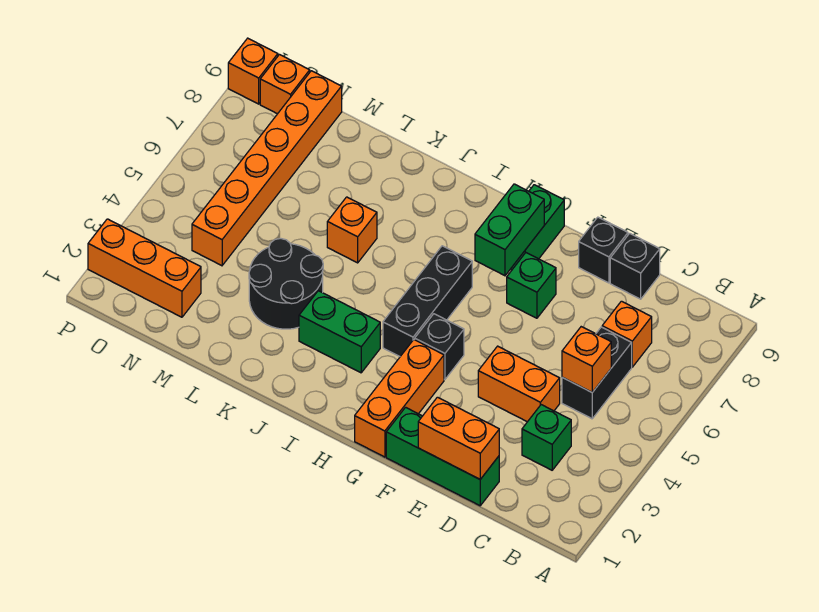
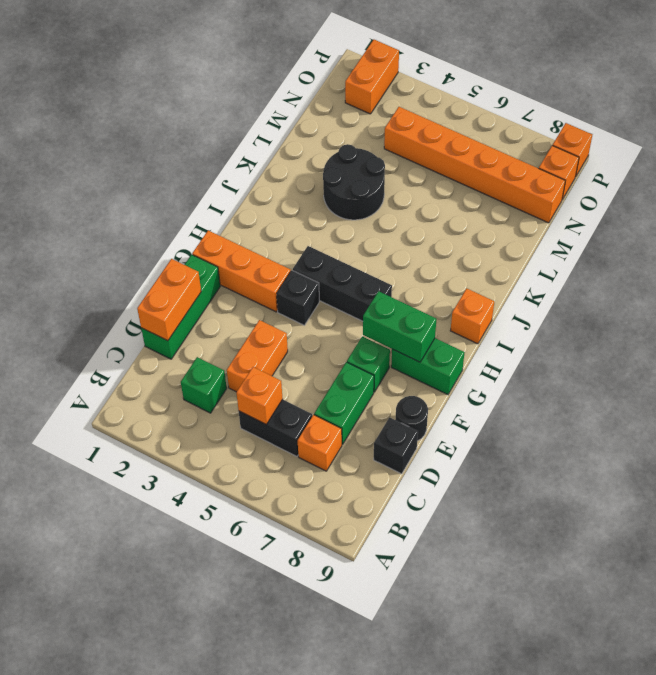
black brick E9 level 1 -> black round brick E9 level 1
green brick I3:J3 level 1 -> green brick D7:E7 level 1
orange brick K6 level 1 -> orange brick I9 level 1
orange brick N2:P2 level 1 -> orange brick O2:P2 level 1

